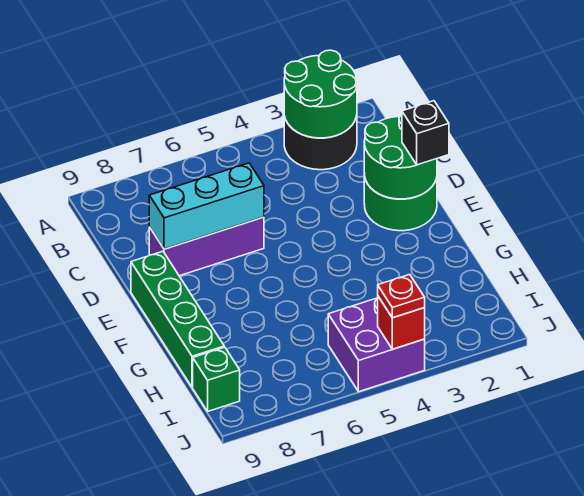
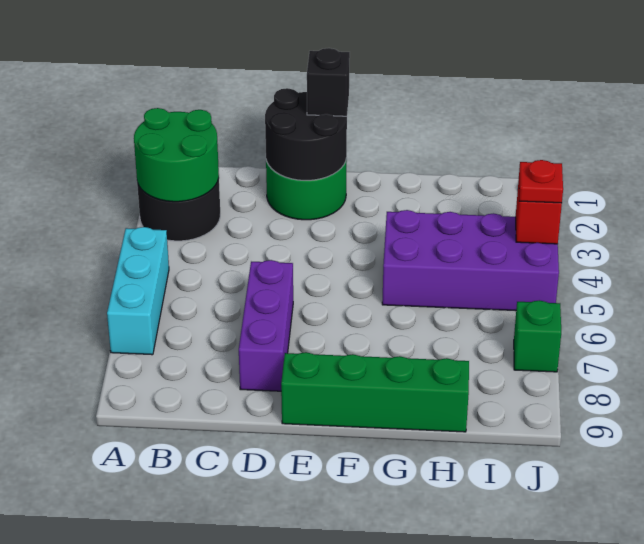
green round brick D1:E2 level 2 -> black round brick D1:E2 level 2
cyan brick D6:D8 level 2 -> cyan brick A5:A7 level 1
purple brick I4:J5 level 1 -> purple brick G4:J5 level 1
green brick I9 level 1 -> green brick J7 level 1

